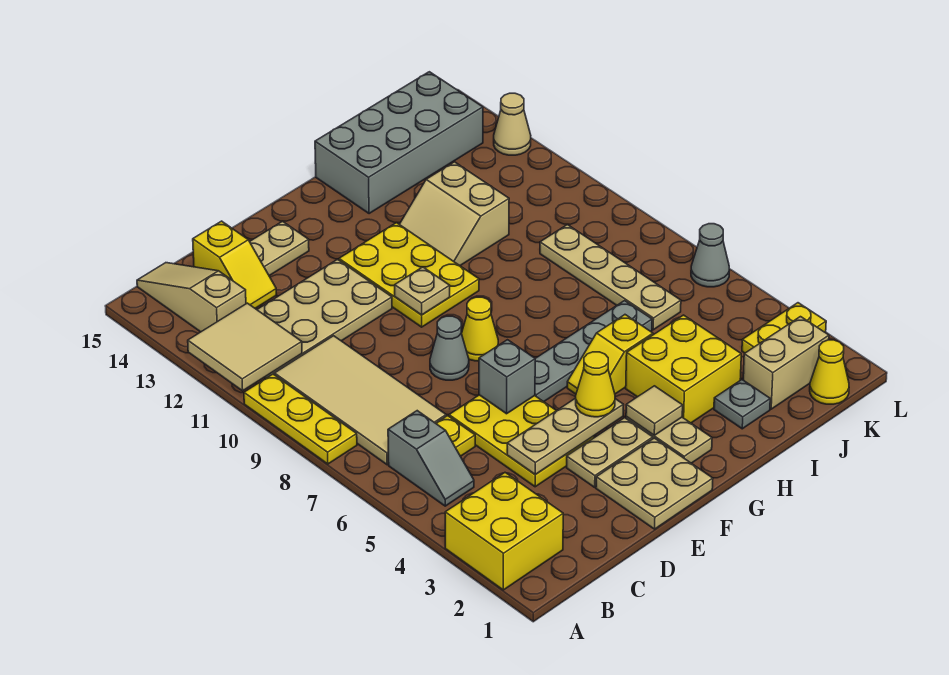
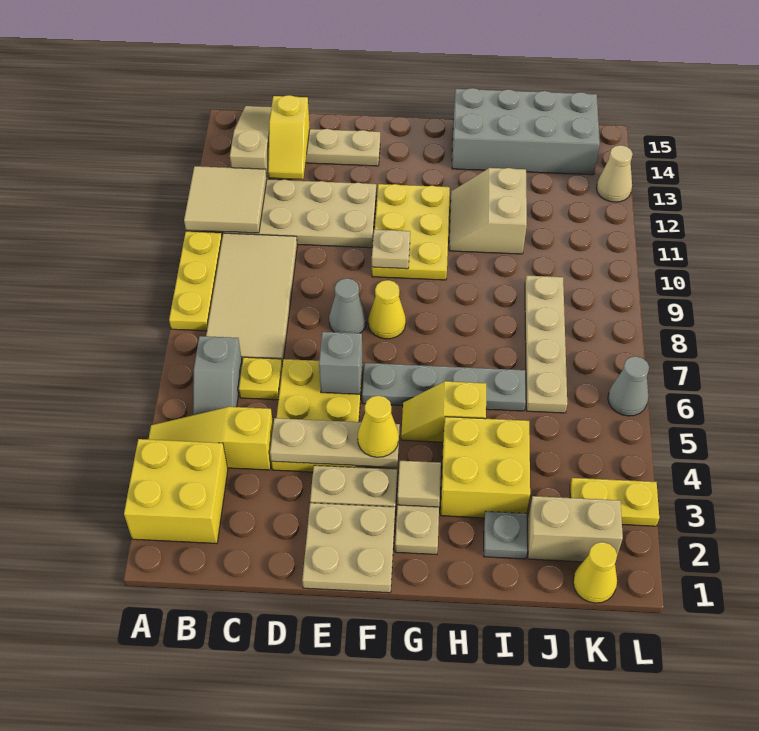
none -> yellow slope A4:C4 level 1 top C

